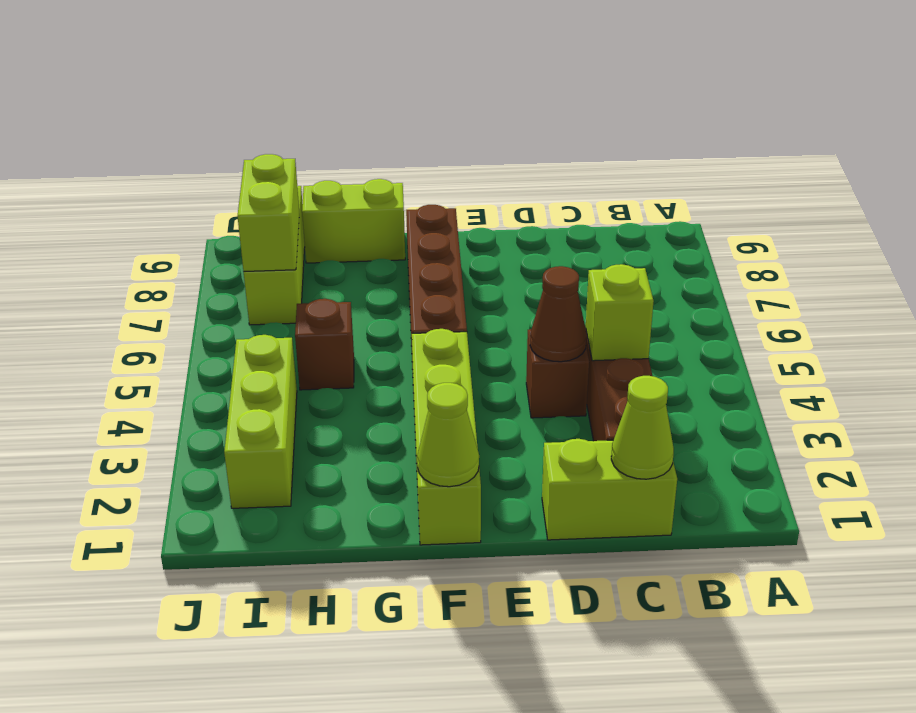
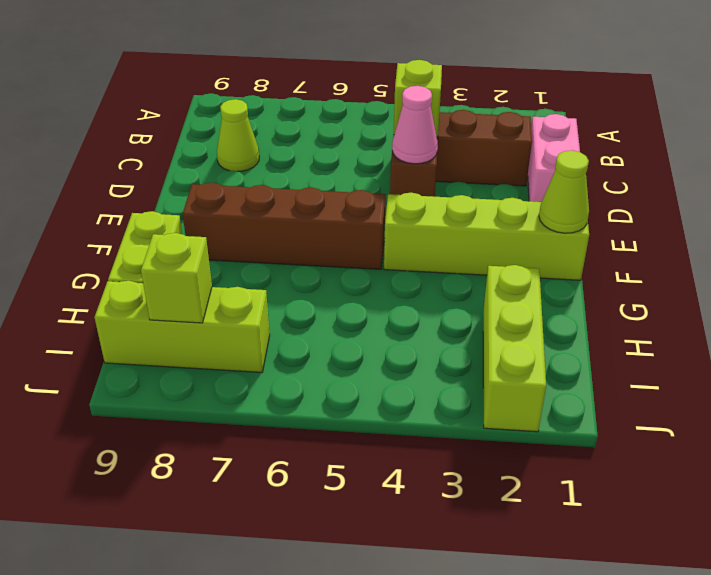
lime brick C1:D1 level 1 -> pink brick C1:D1 level 1
lime cone C1 level 2 -> lime cone C8 level 1
brown cone D4 level 2 -> pink cone D4 level 2
brown brick H5 level 1 -> none
lime brick I2:I4 level 1 -> lime brick H2:J2 level 1
lime brick I7:I8 level 2 -> lime brick I8 level 2

